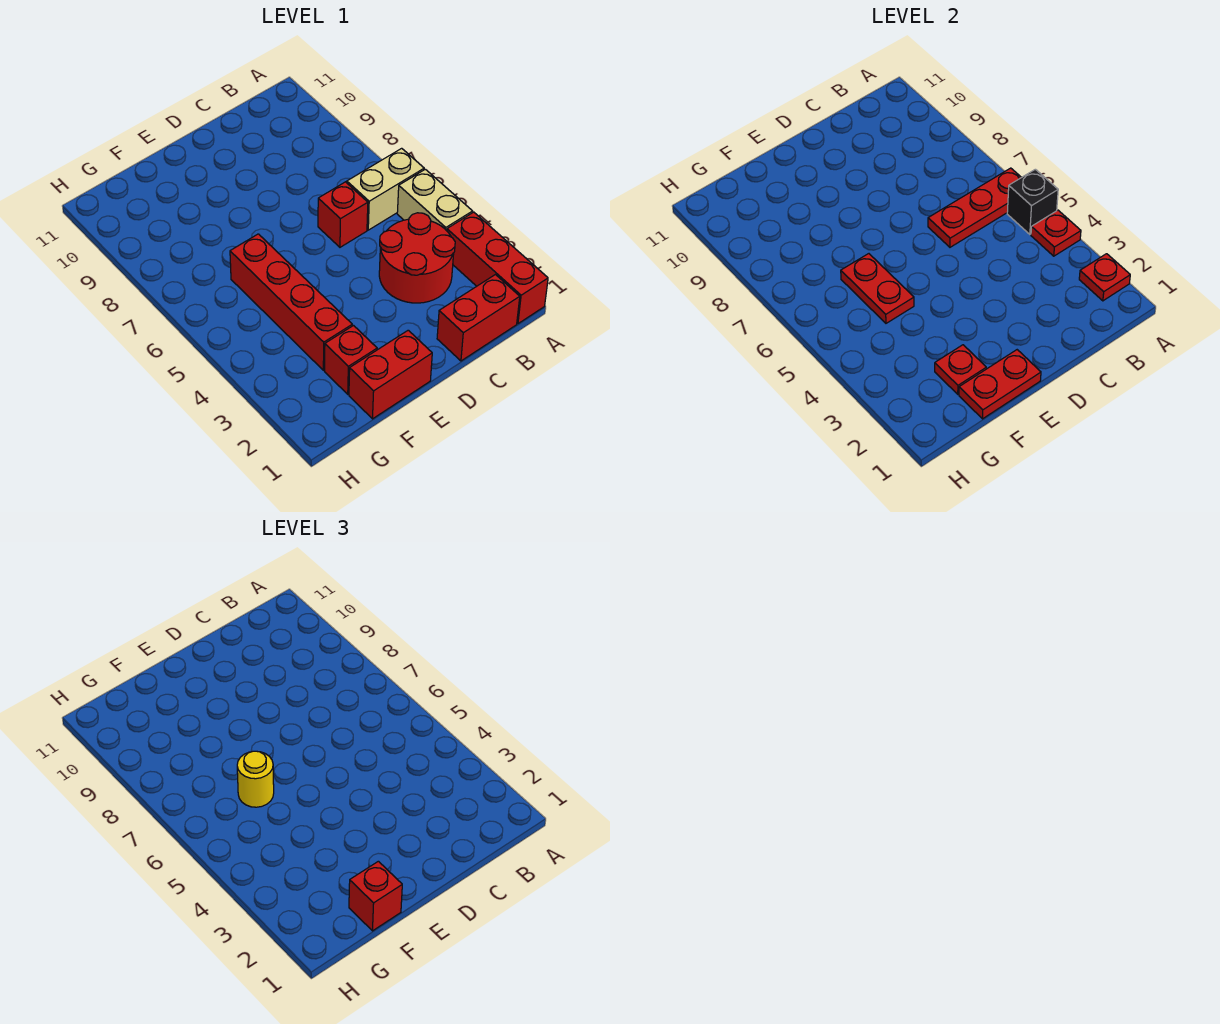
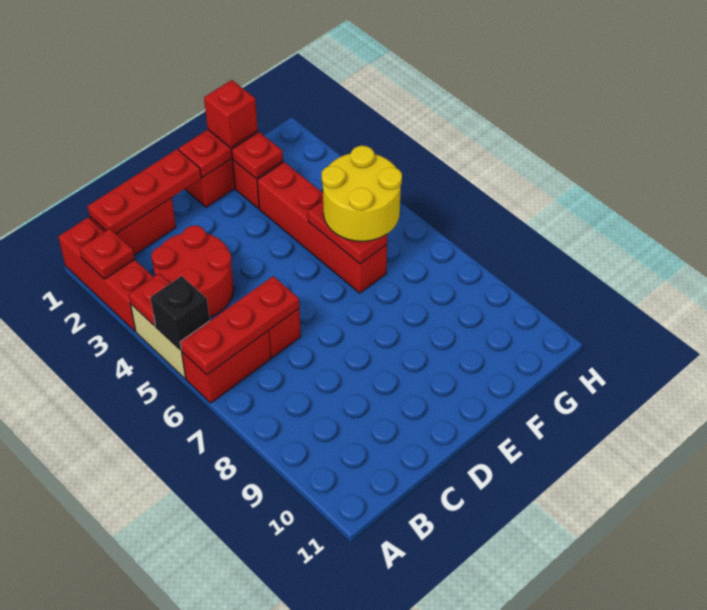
tan brick A6:B6 level 1 -> red brick A6:B6 level 1
none -> red plate B1:D1 level 2
yellow round brick F6 level 3 -> yellow round brick F5:G6 level 3

